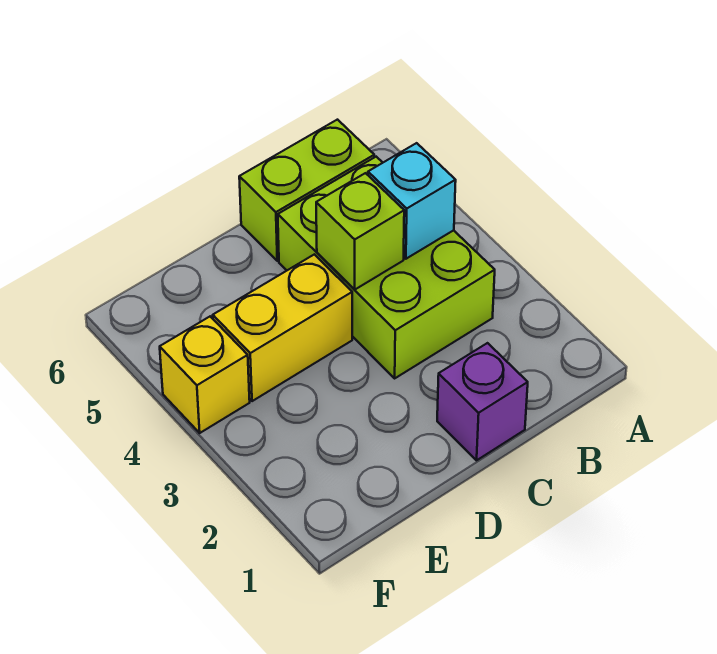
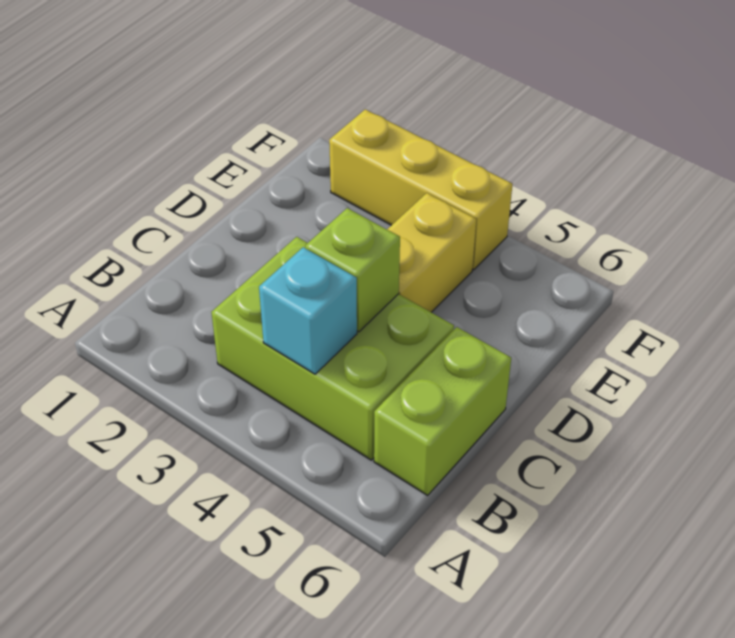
purple brick C1 level 1 -> none
yellow brick F4 level 1 -> yellow brick F2:F4 level 1

